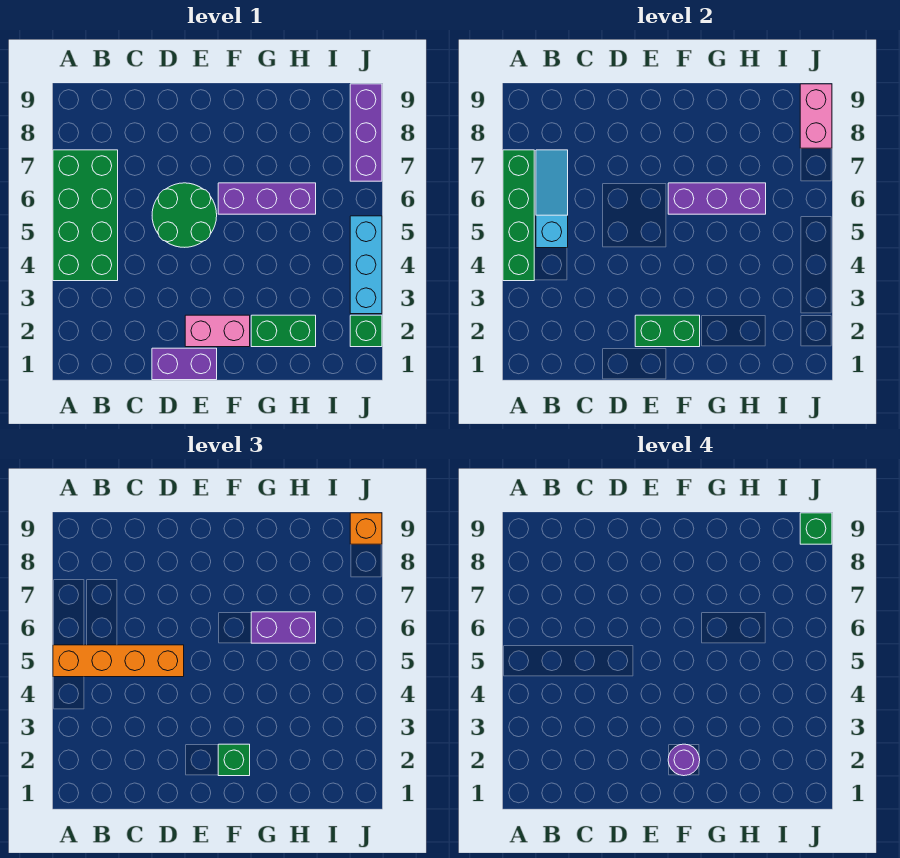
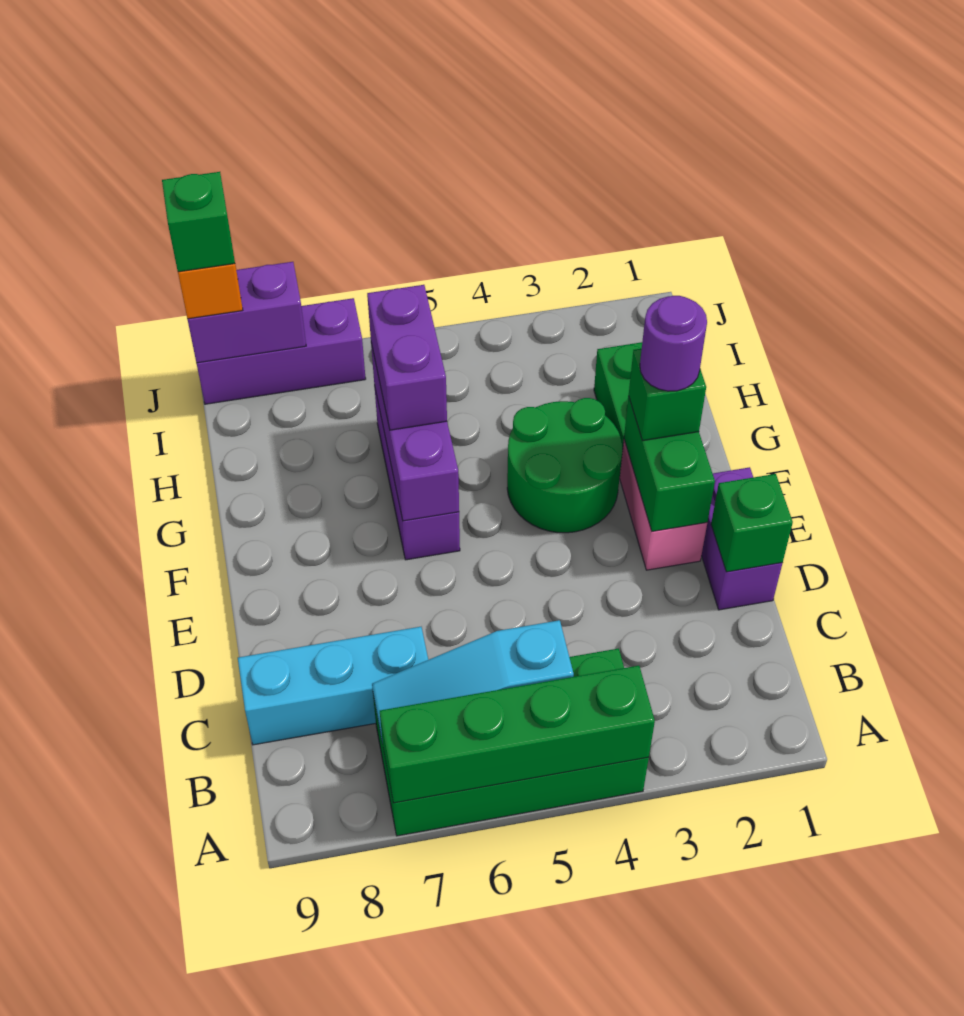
orange brick A5:D5 level 3 -> none
green round brick D5:E6 level 1 -> green round brick F3:G4 level 1
green brick J2 level 1 -> green brick D1 level 2
cyan brick J3:J5 level 1 -> cyan brick C7:C9 level 1
pink brick J8:J9 level 2 -> purple brick J8:J9 level 2

